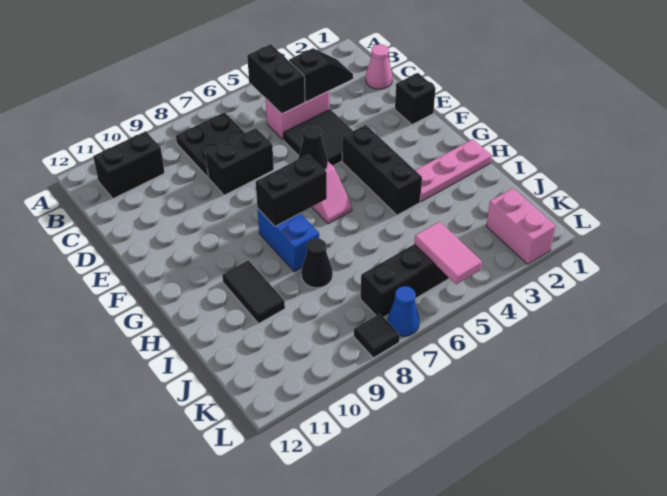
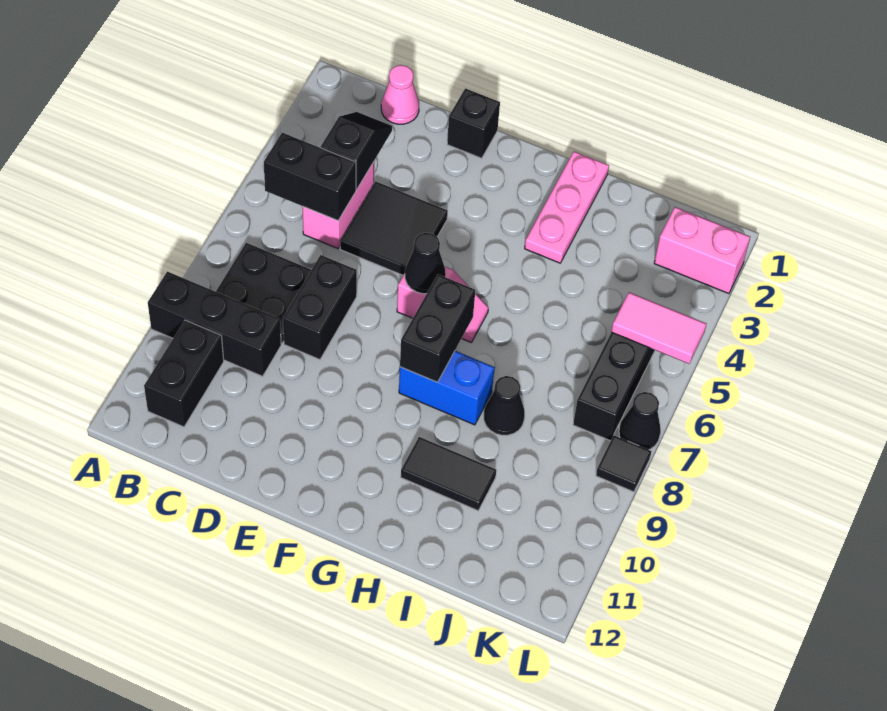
black brick F4:H4 level 1 -> black brick A9:C9 level 1
blue cone L7 level 1 -> black cone L7 level 1

